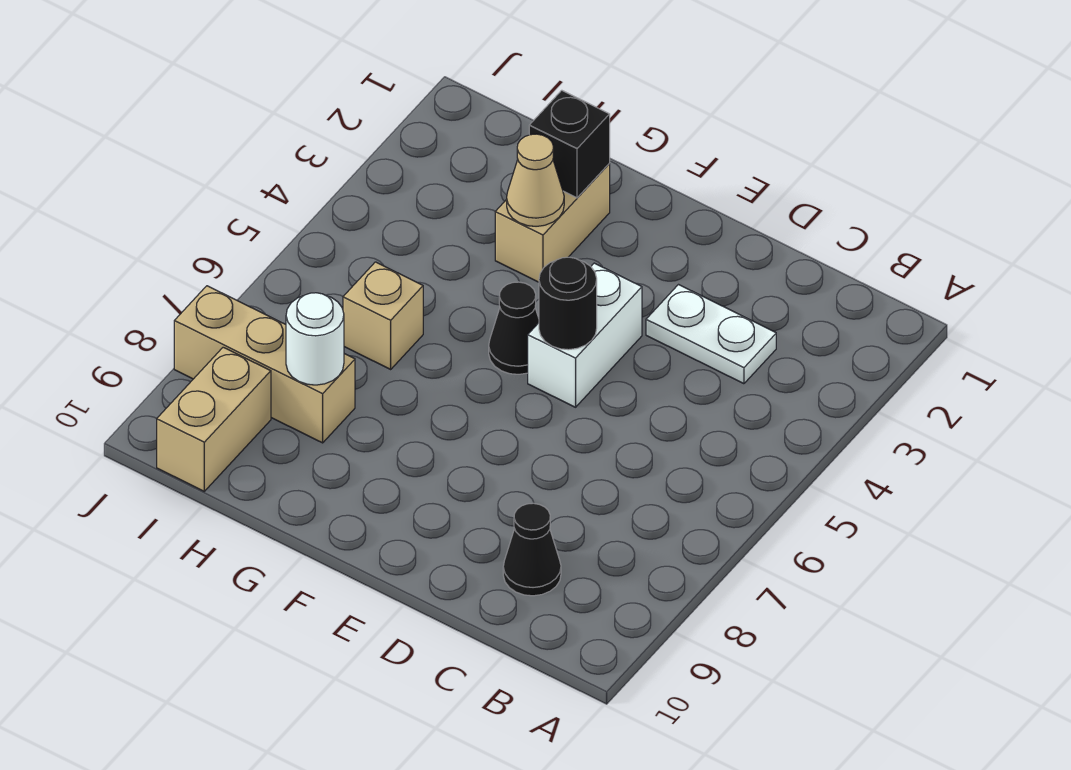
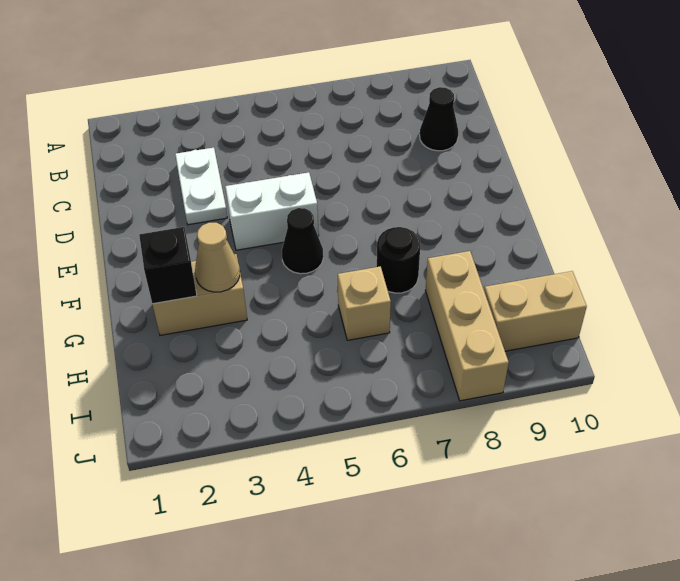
black round brick E5 level 2 -> black round brick G7 level 1
white round brick H8 level 2 -> none

